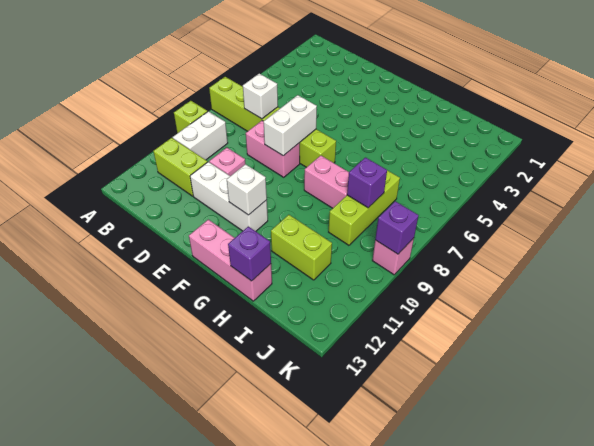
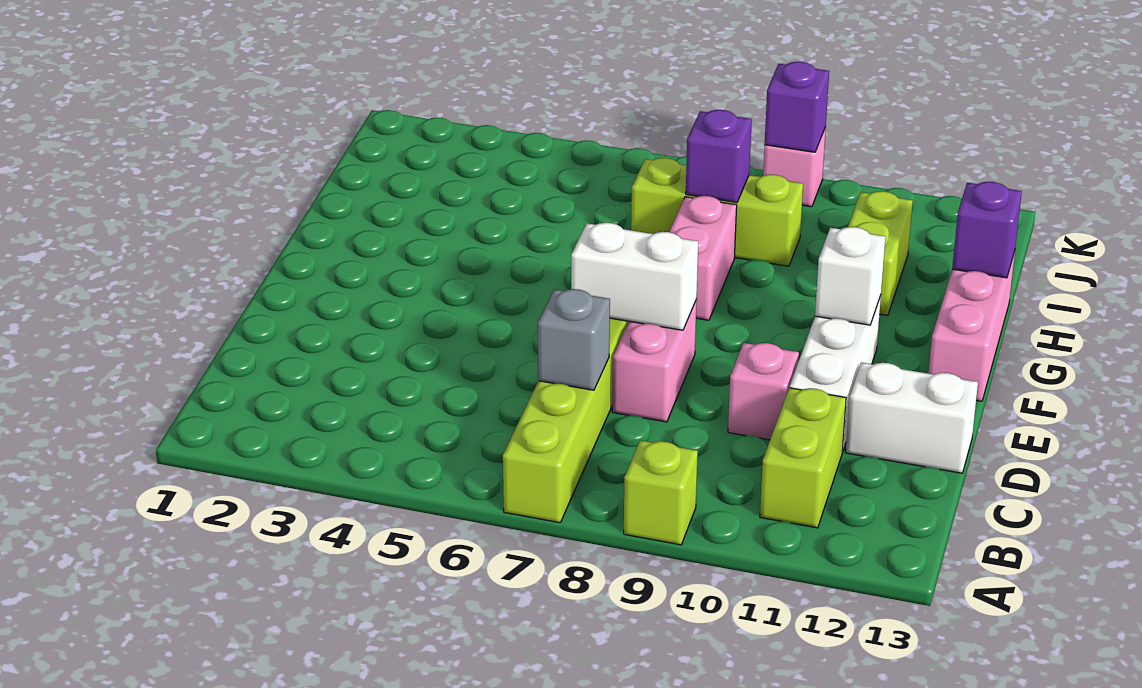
white brick B9:B10 level 1 -> white brick D12:D13 level 1
white brick C7 level 2 -> grey brick C7 level 2

